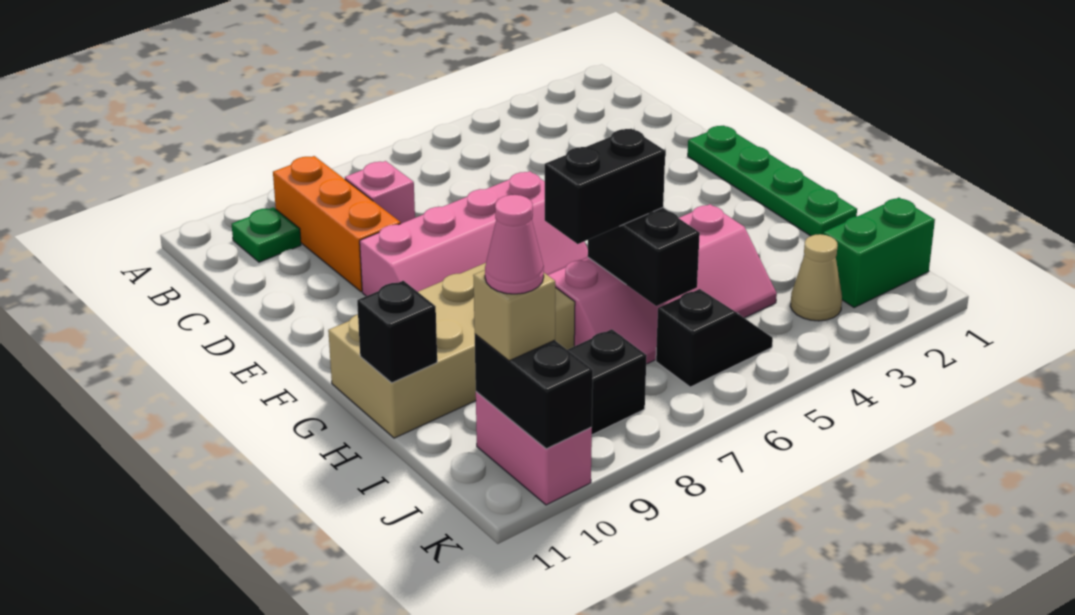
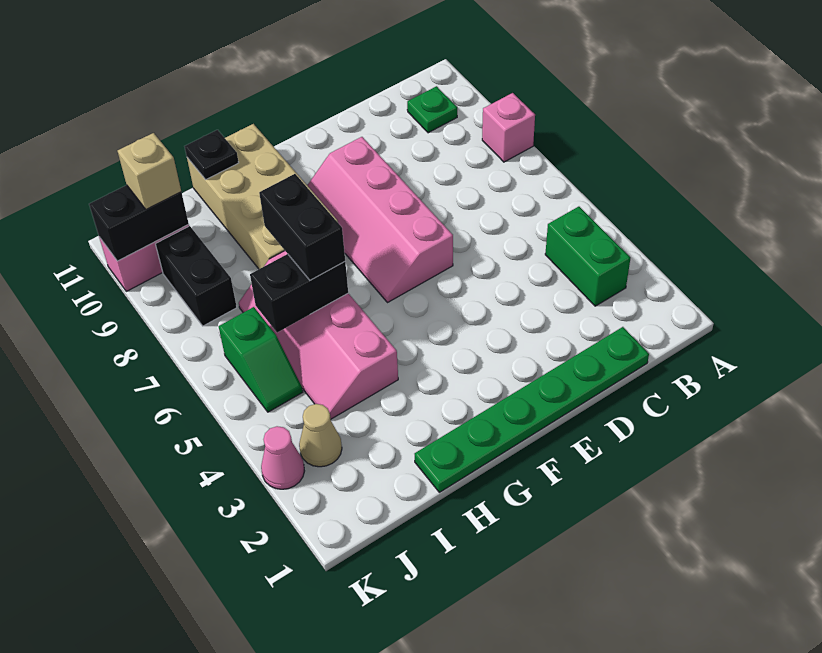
orange brick B9:D9 level 1 -> none
pink brick C8 level 1 -> pink brick A8 level 1
green plate E1:H1 level 1 -> green plate C1:H1 level 1
black brick H11 level 2 -> black plate H11 level 2
green brick J1:J2 level 1 -> green brick B3:B4 level 1
black slope J5:J6 level 1 top 6 -> green slope J5:J6 level 1 top 6
pink cone J10 level 4 -> pink cone K3 level 1

